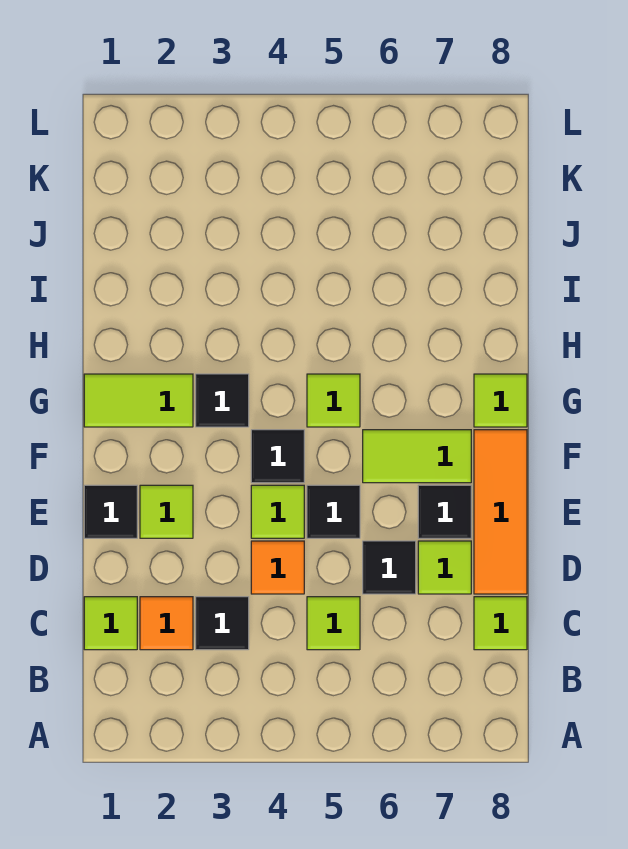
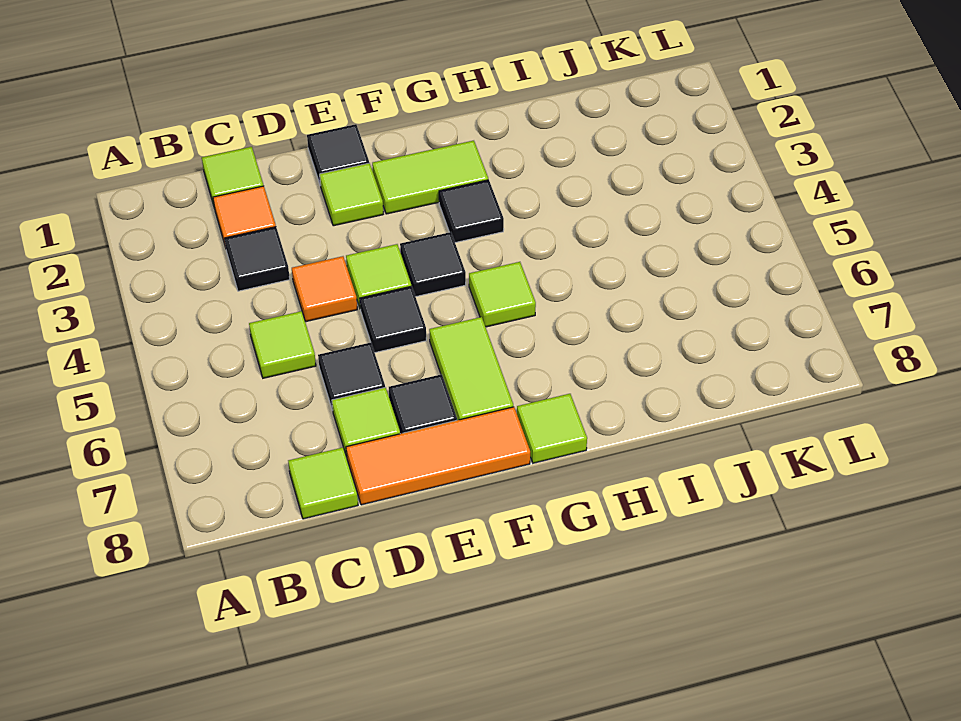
lime tile G1:G2 level 1 -> lime tile F2:G2 level 1

